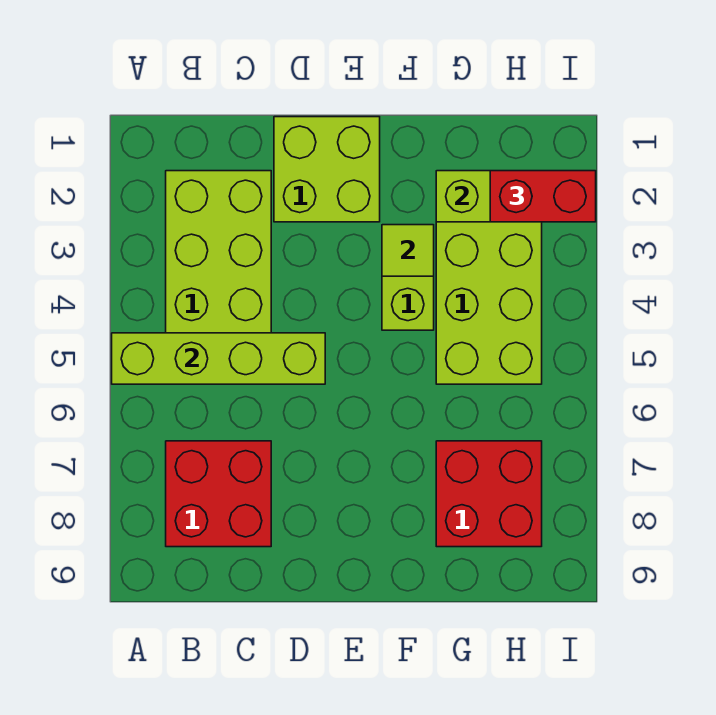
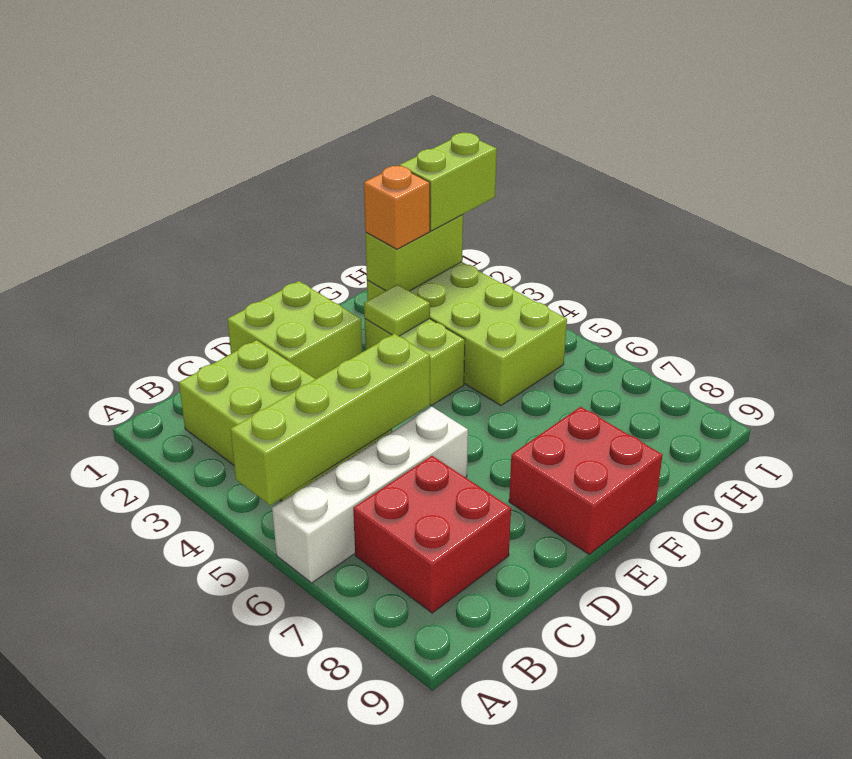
none -> white brick A6:D6 level 1
none -> orange brick G2 level 3
red brick G7:H8 level 1 -> red brick E8:F9 level 1
red brick H2:I2 level 3 -> lime brick H2:I2 level 3

